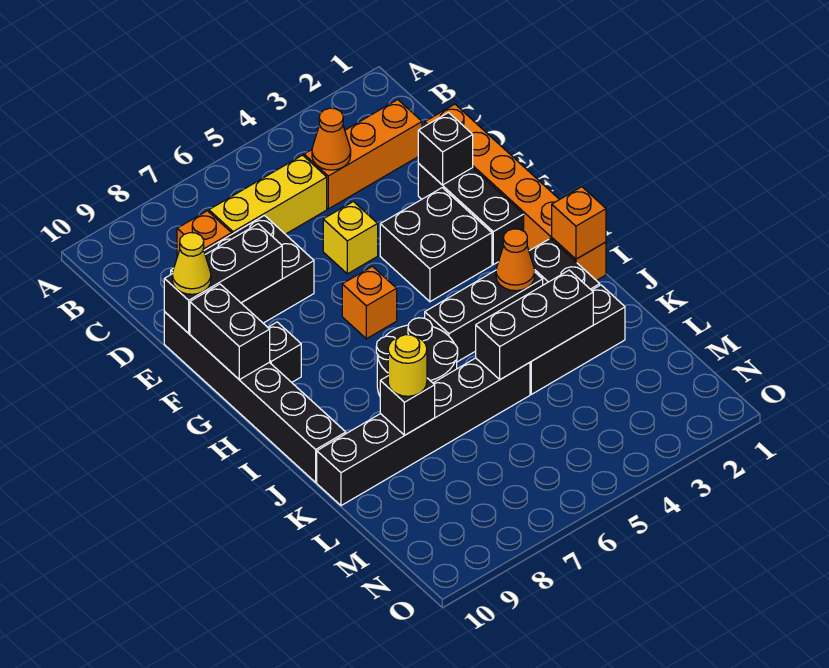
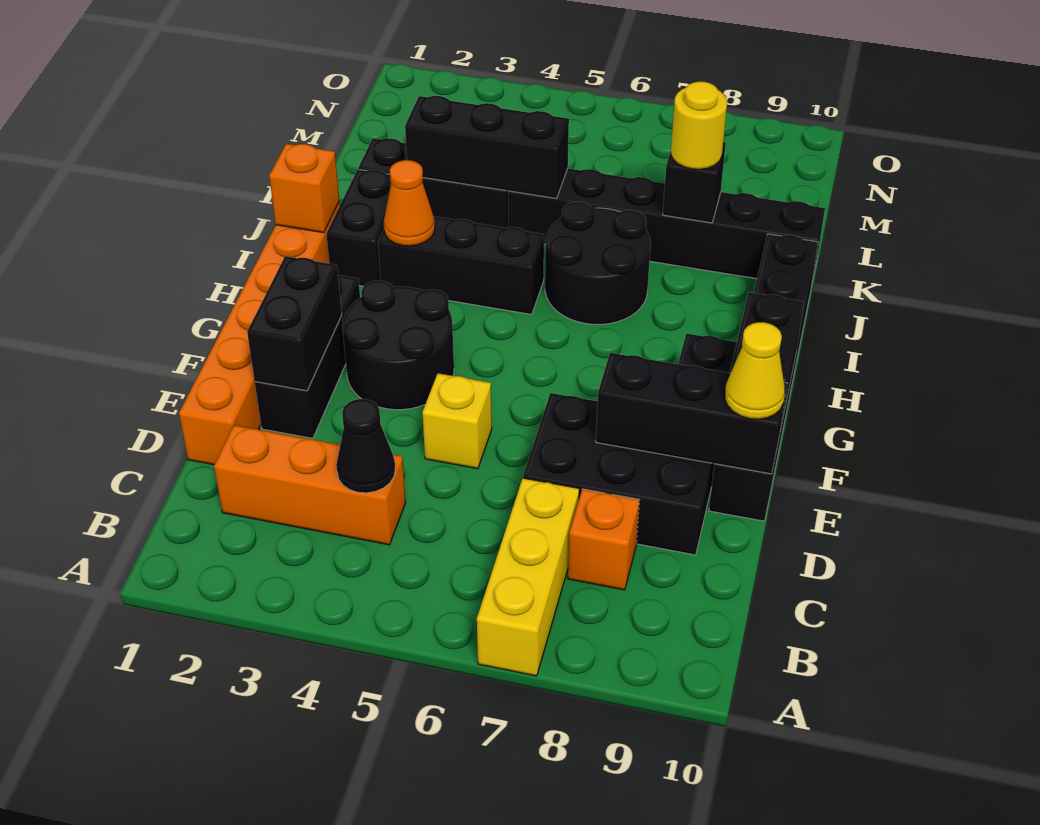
orange cone C4 level 2 -> black cone C4 level 2
yellow brick C5:C7 level 1 -> yellow brick A7:C7 level 1
black brick E2 level 2 -> black brick E2:F2 level 2
black brick F3:G4 level 1 -> black round brick F3:G4 level 1
orange brick G6 level 1 -> none

